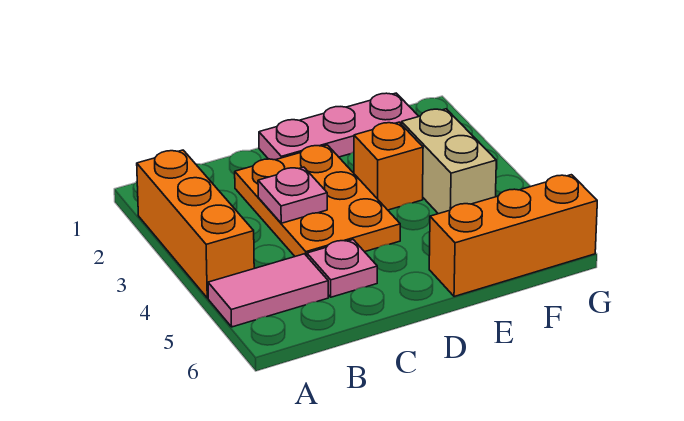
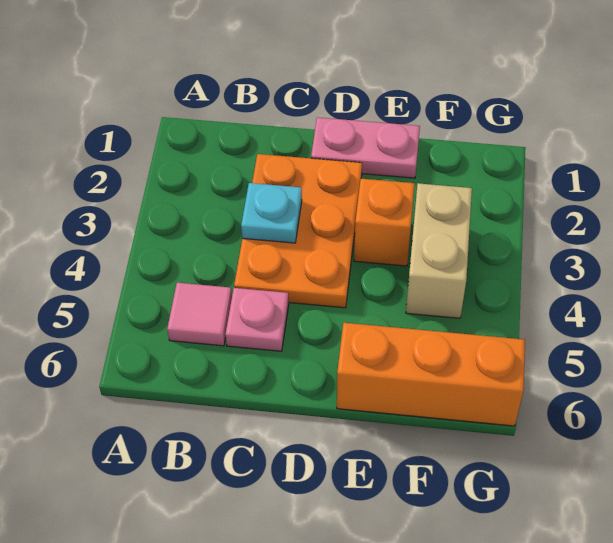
orange brick A2:A4 level 1 -> none
pink tile A5:B5 level 1 -> pink tile B5 level 1
pink plate C3 level 2 -> cyan plate C3 level 2
pink plate D1:F1 level 1 -> pink plate D1:E1 level 1

